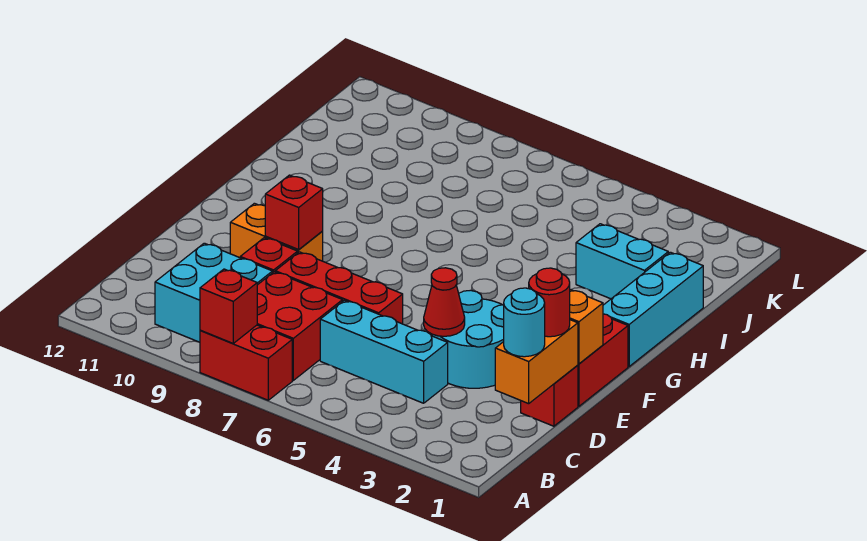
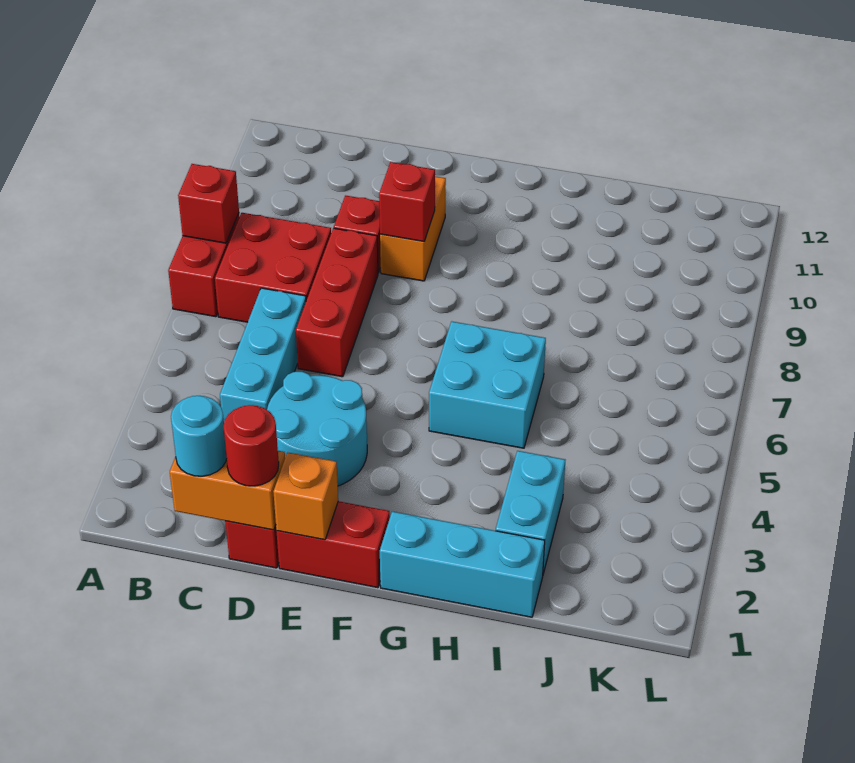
cyan brick B9:C10 level 1 -> cyan brick G5:H6 level 1
red cone D4 level 2 -> none

